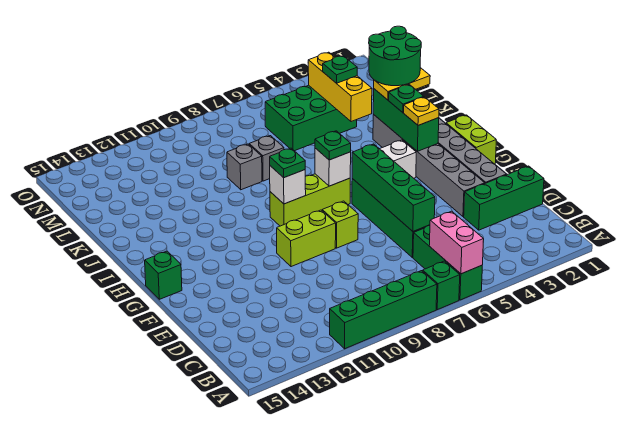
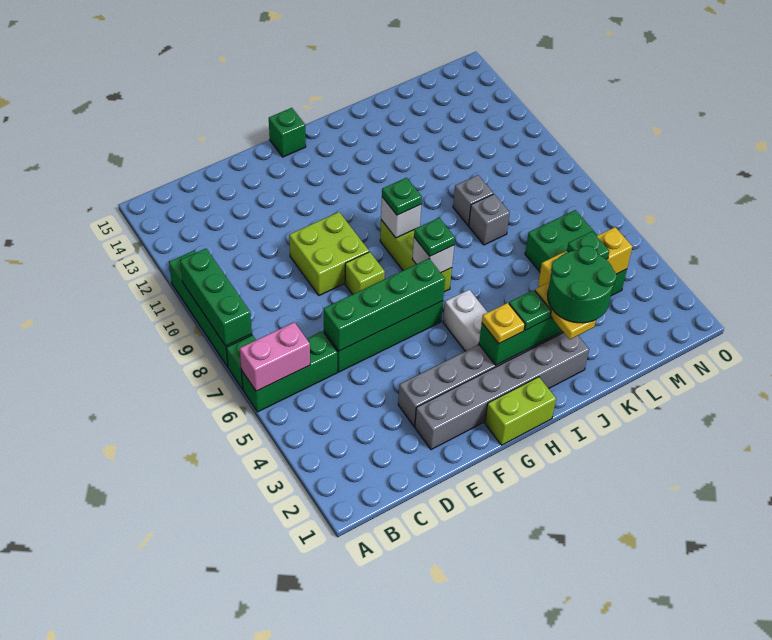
green brick D1:D3 level 1 -> green brick A8:A10 level 2
lime brick F9:F10 level 1 -> lime brick E9:F10 level 1

